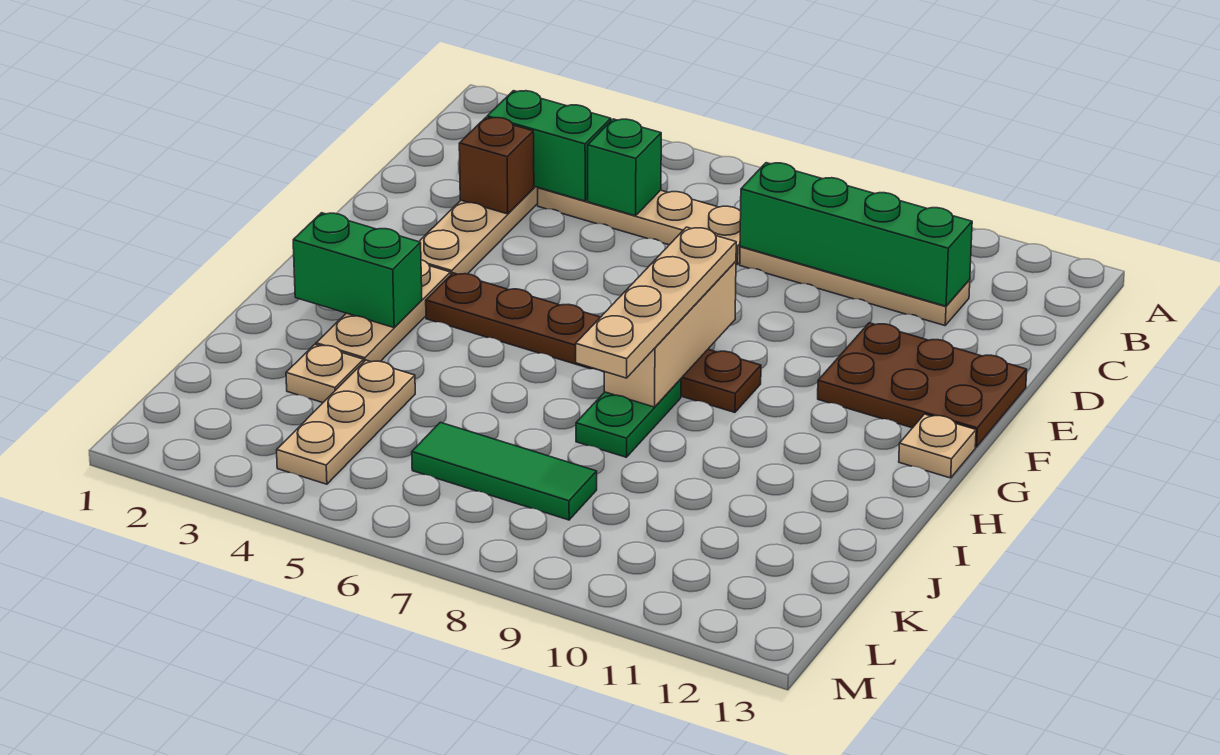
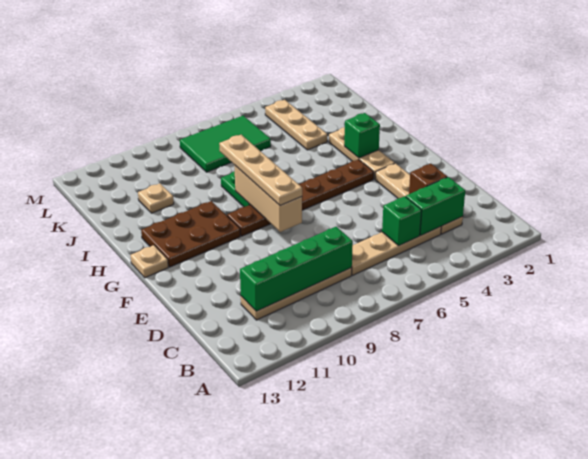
brown plate E11:F13 level 1 -> brown plate G10:H12 level 1
green brick H2:H3 level 2 -> green brick H3 level 2
tan plate J3 level 1 -> tan plate J11 level 1
green tile K6:K8 level 1 -> green tile K6:L8 level 1

